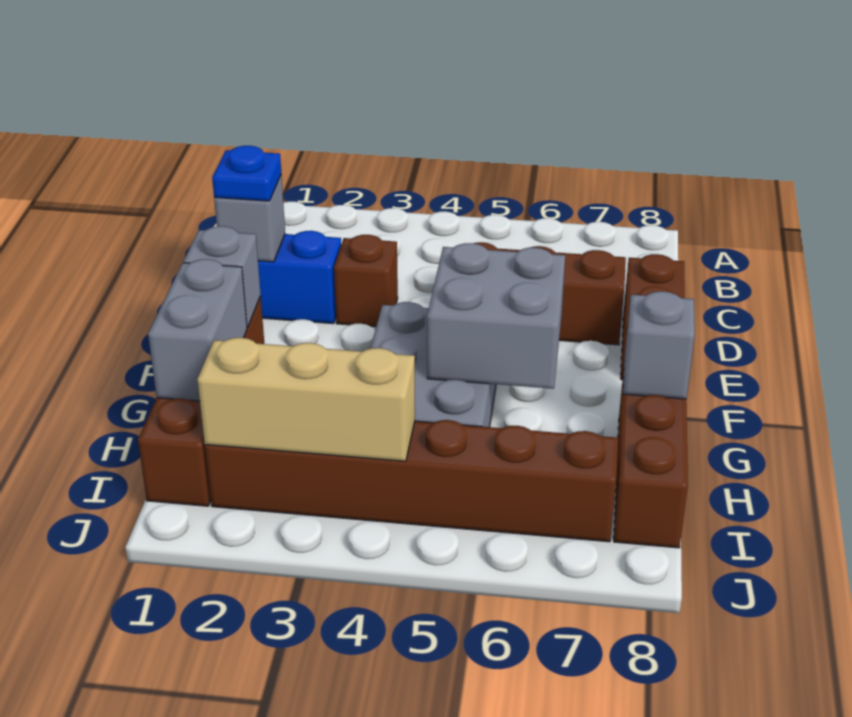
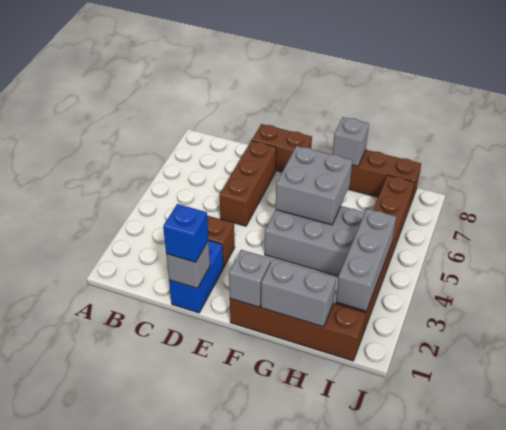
blue plate D1 level 3 -> blue brick D1 level 3
tan brick I2:I4 level 2 -> grey brick I2:I4 level 2

